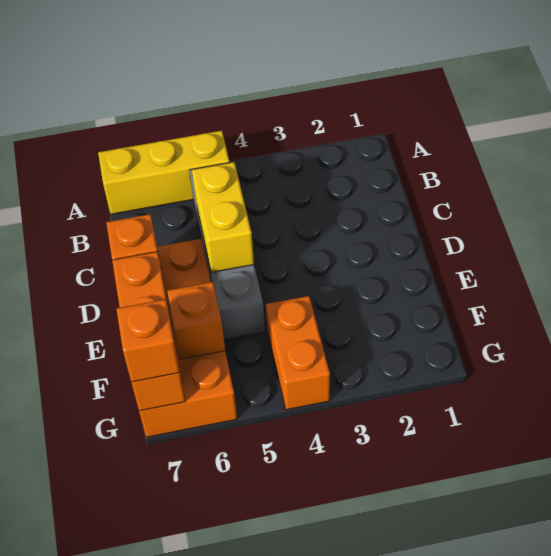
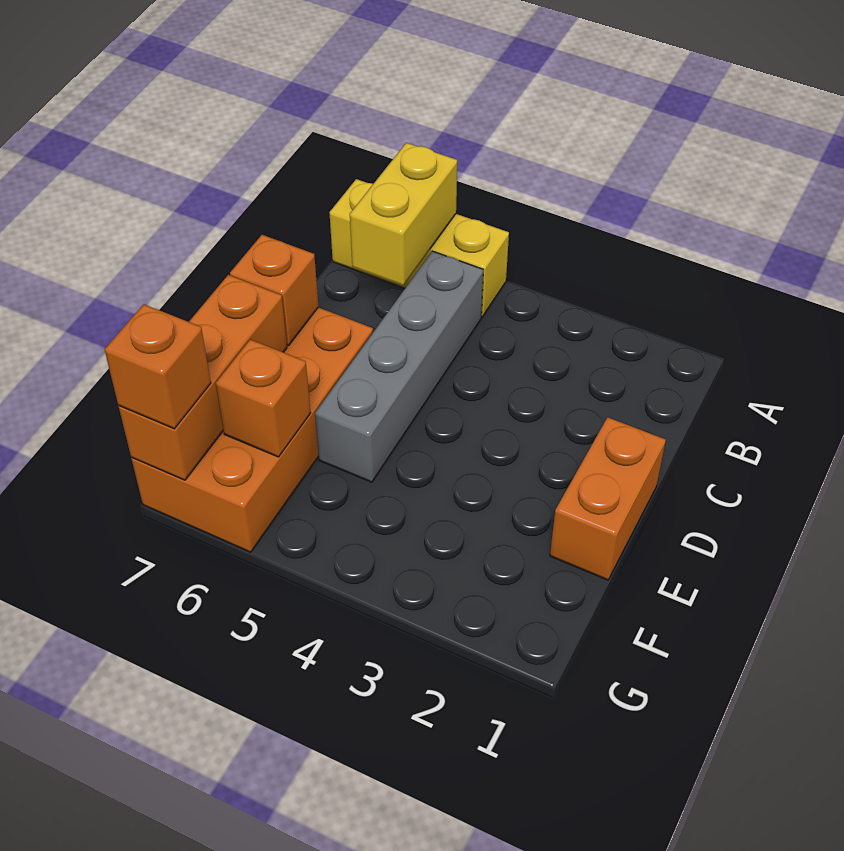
yellow brick C5:D5 level 2 -> yellow brick A6:B6 level 2
orange brick F4:G4 level 1 -> orange brick D1:E1 level 1

